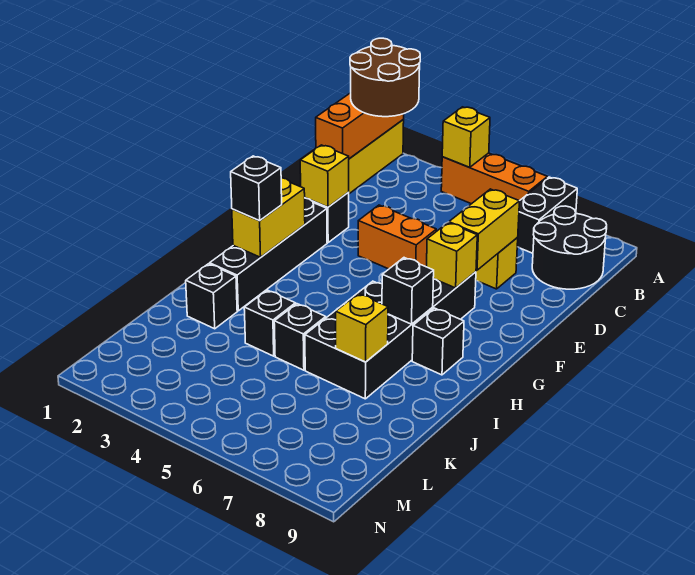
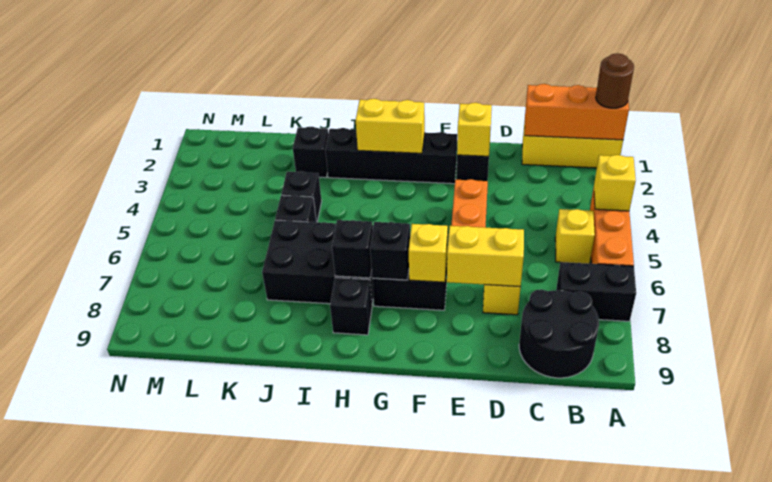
brown round brick A1:B2 level 3 -> brown round brick A1 level 3
black brick H2 level 3 -> black brick G7 level 2
yellow brick J7 level 2 -> yellow brick B5 level 1

